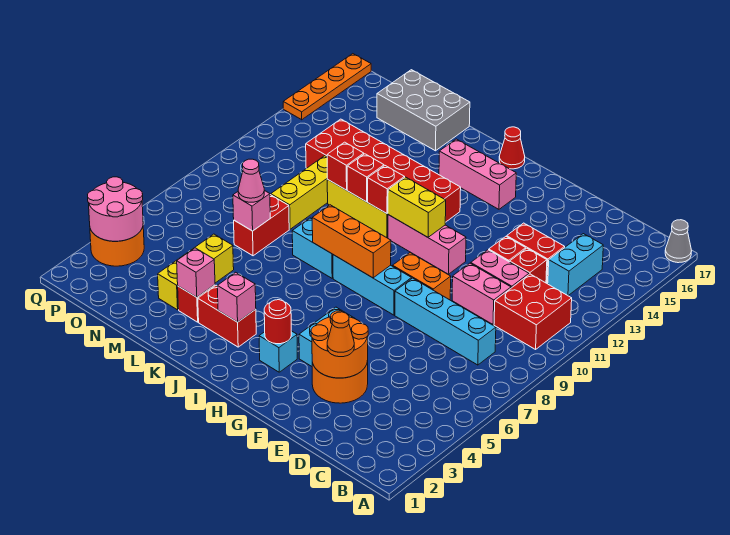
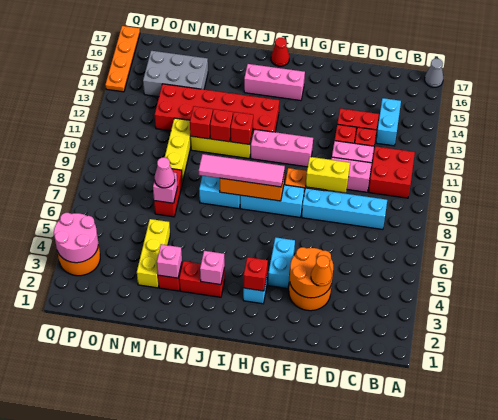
red round brick H3 level 2 -> red brick H3 level 2
none -> pink tile H8:K8 level 3
yellow brick H11:I11 level 2 -> yellow brick E9:F9 level 2
grey brick L16:N17 level 1 -> grey brick M14:O15 level 1

